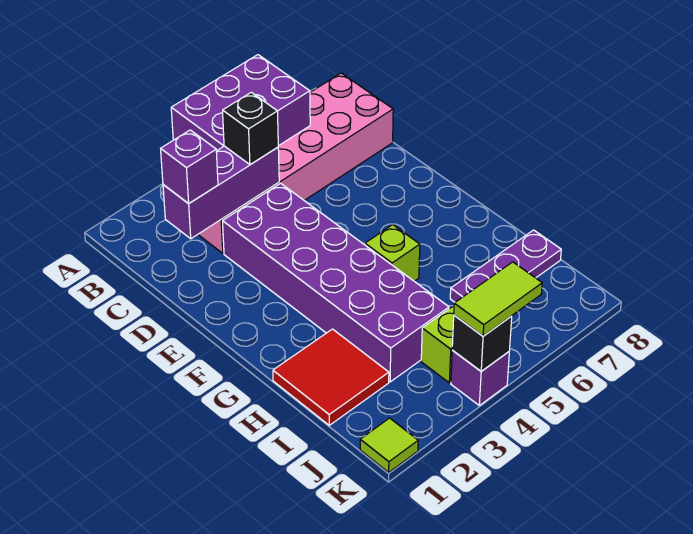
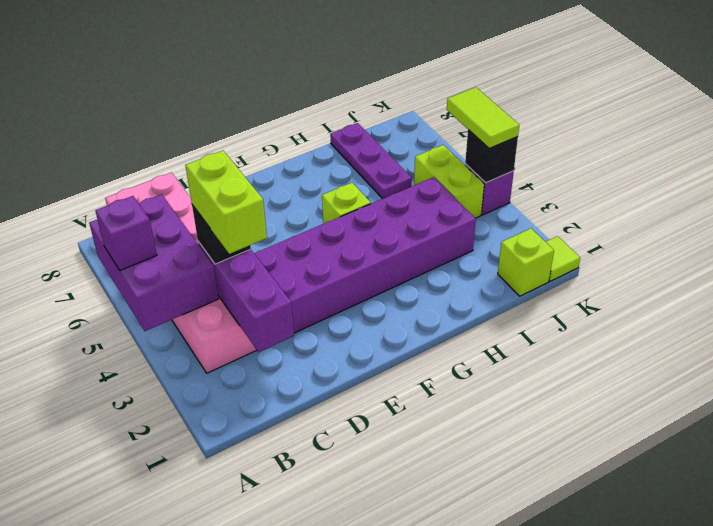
purple brick C2 level 3 -> purple brick A5 level 3
none -> lime brick C3:C4 level 4
red tile H1:I2 level 1 -> none
none -> lime brick J1 level 1

